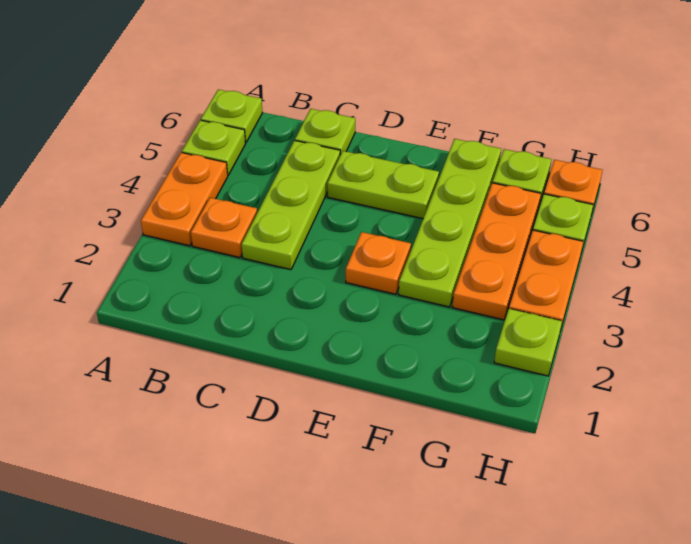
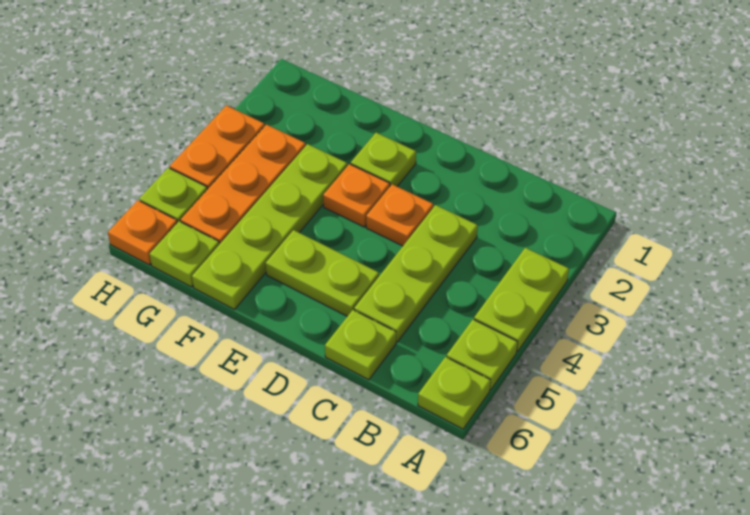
orange plate A3:A4 level 1 -> lime plate A3:A4 level 1
orange plate B3 level 1 -> orange plate D3 level 1
lime plate H2 level 1 -> lime plate E2 level 1

